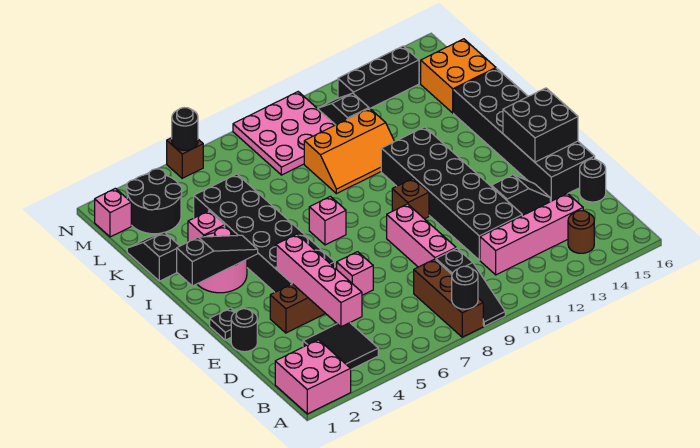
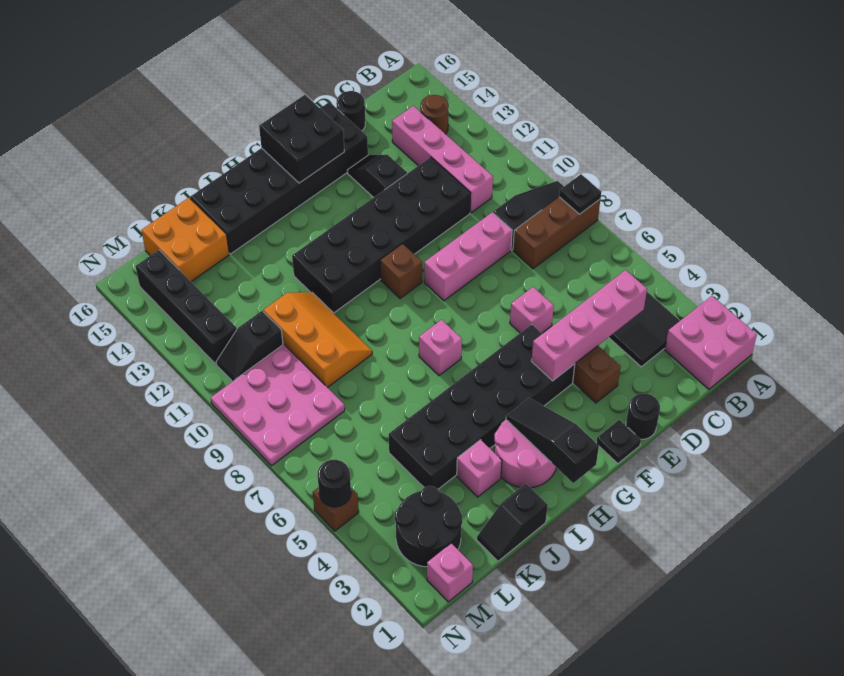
black round brick A8 level 2 -> black plate A8 level 2
black brick M12:M14 level 1 -> black brick M12:M15 level 1

